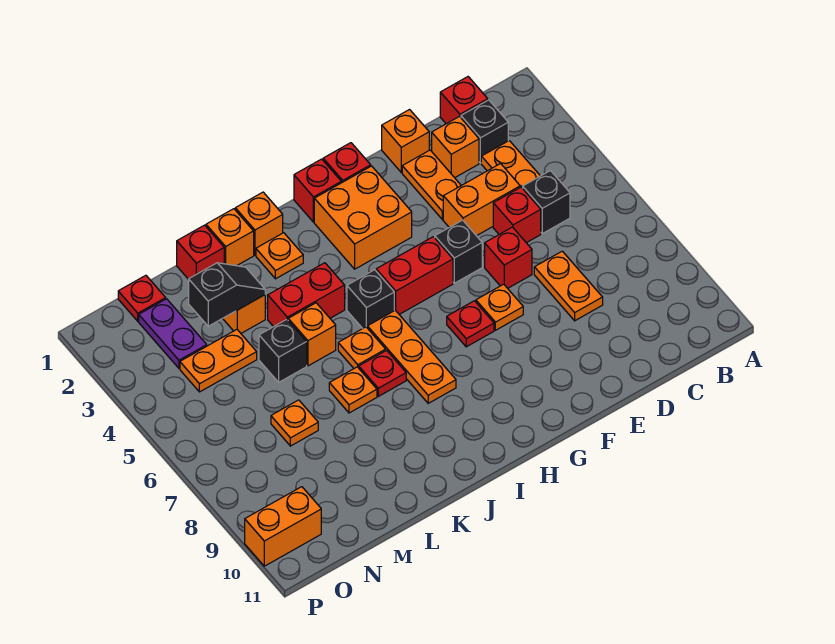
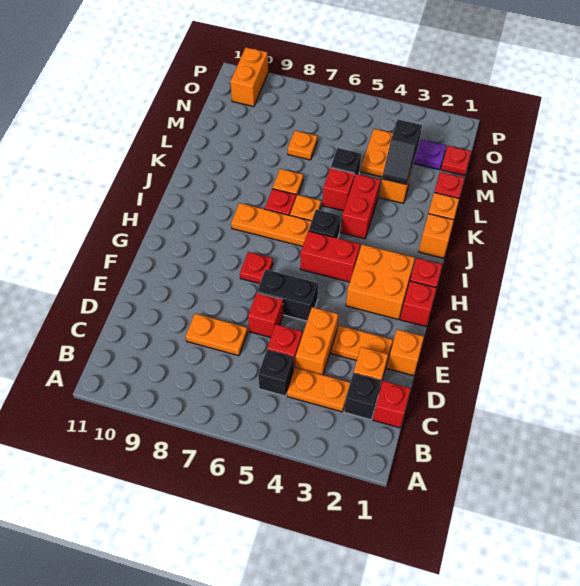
black brick F5 level 1 -> black brick F5:F6 level 1
orange plate F7 level 1 -> none
red brick G5:H5 level 1 -> red brick H4:H5 level 1
orange plate J2 level 1 -> none
orange brick K5 level 1 -> red brick K5 level 1

